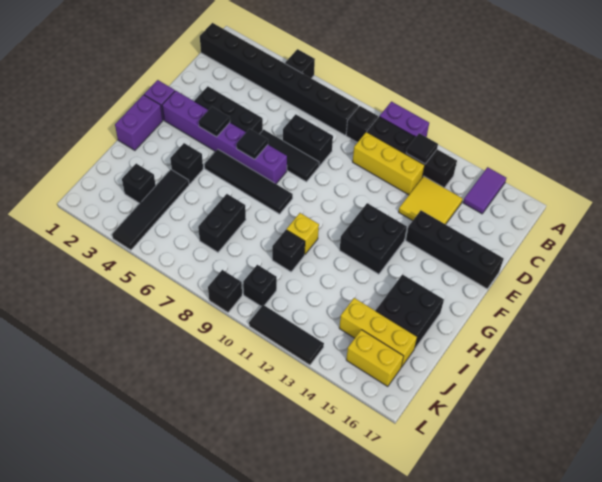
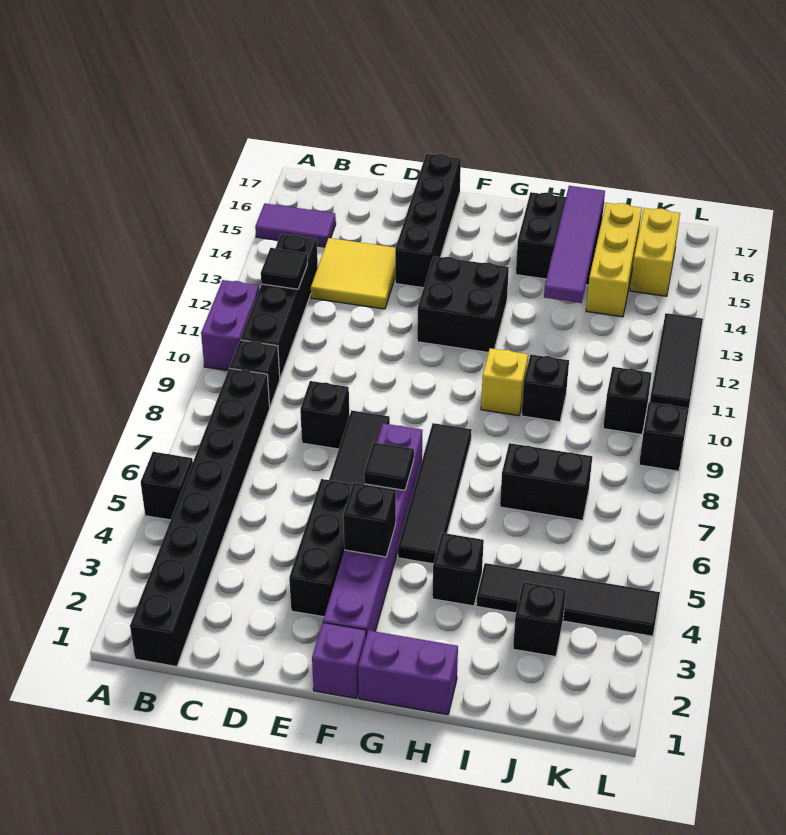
yellow brick C10:C12 level 1 -> none
black brick D7:D8 level 1 -> black brick D8 level 1
black tile F4 level 2 -> black brick F4 level 2
none -> purple tile I13:I16 level 2

